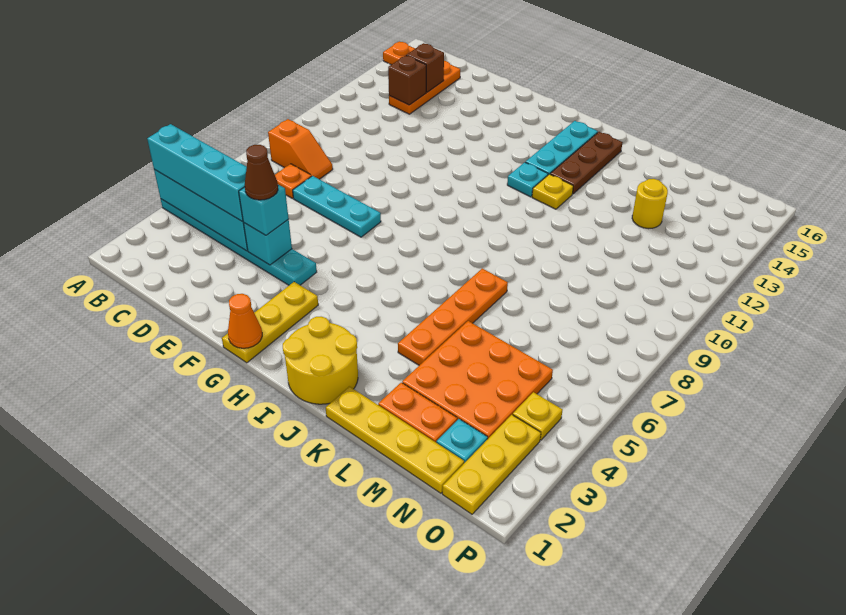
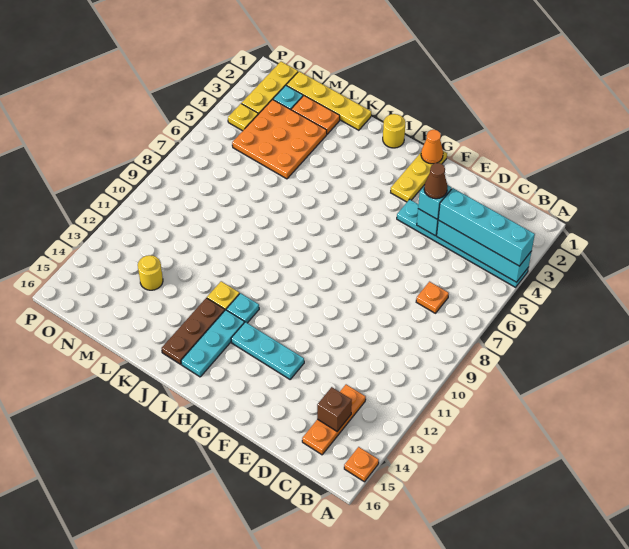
orange slope B8:C8 level 1 top B -> none
brown brick C13 level 2 -> none
cyan plate D7:F7 level 1 -> cyan plate F13:H13 level 1
yellow round brick I1:J2 level 1 -> yellow round brick I1 level 1
orange plate K4:K7 level 1 -> none

